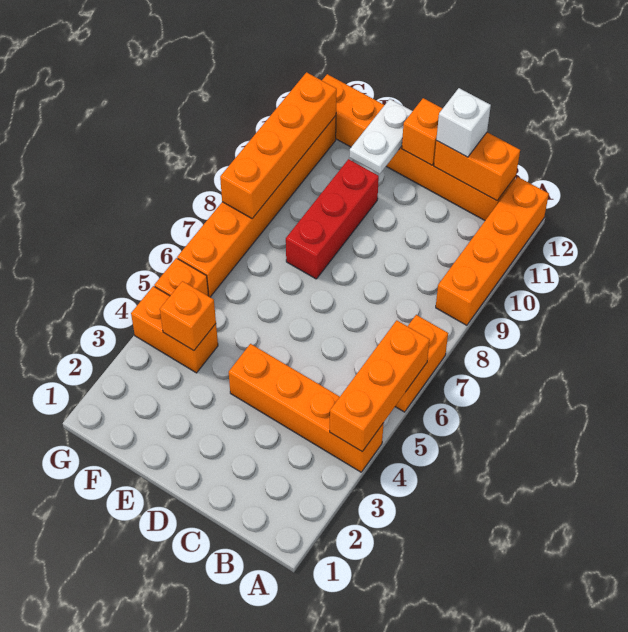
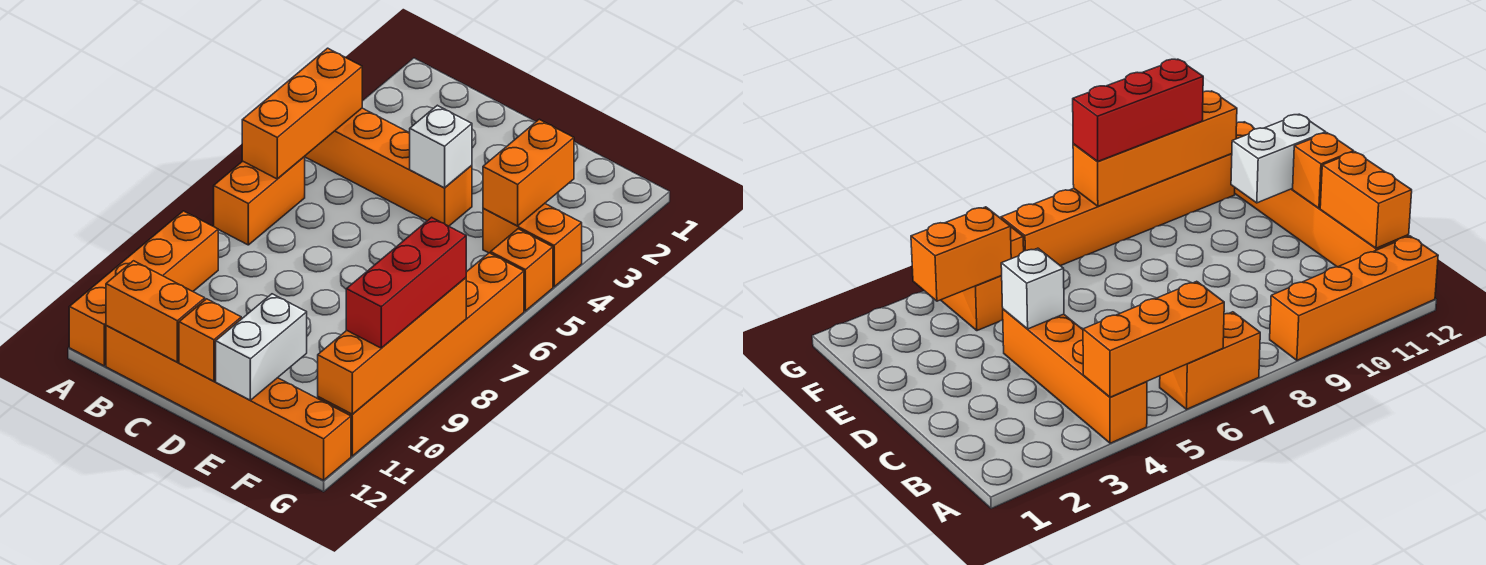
white brick C12 level 3 -> white brick D4 level 2
red brick E8:E10 level 1 -> red brick G8:G10 level 3
white plate E11:E12 level 2 -> white brick E11:E12 level 2
orange brick F4 level 2 -> orange brick F3:F4 level 2

